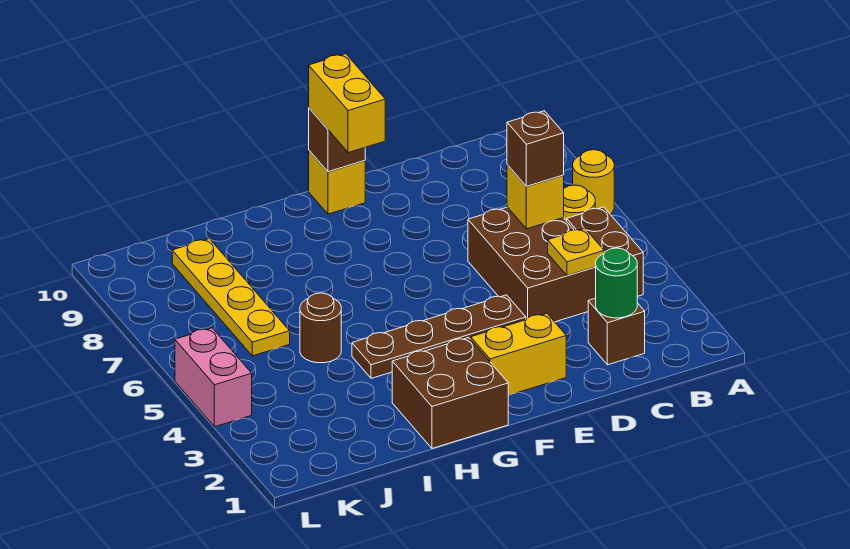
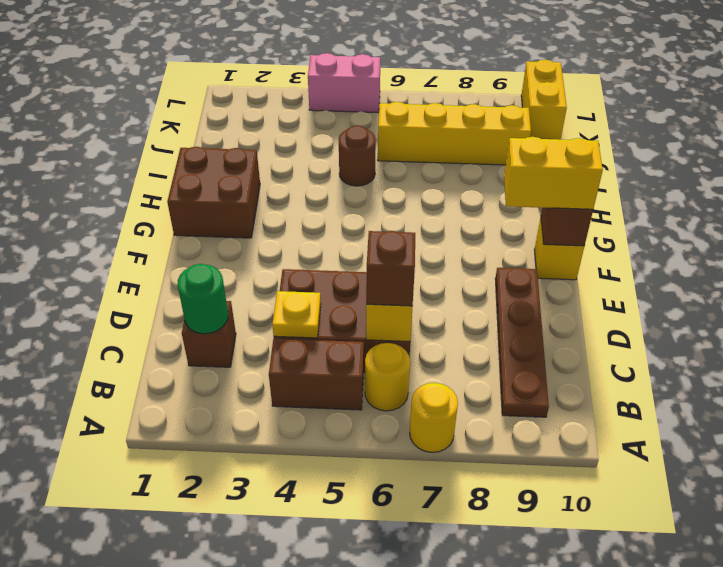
yellow brick E2:F2 level 1 -> yellow brick K10:L10 level 1
brown plate E4:H4 level 1 -> brown plate B9:E9 level 1
yellow plate J6:J9 level 1 -> yellow brick J6:J9 level 1

